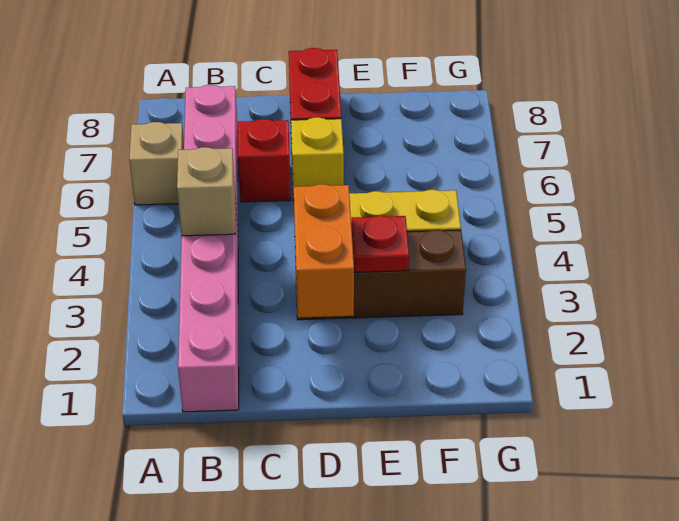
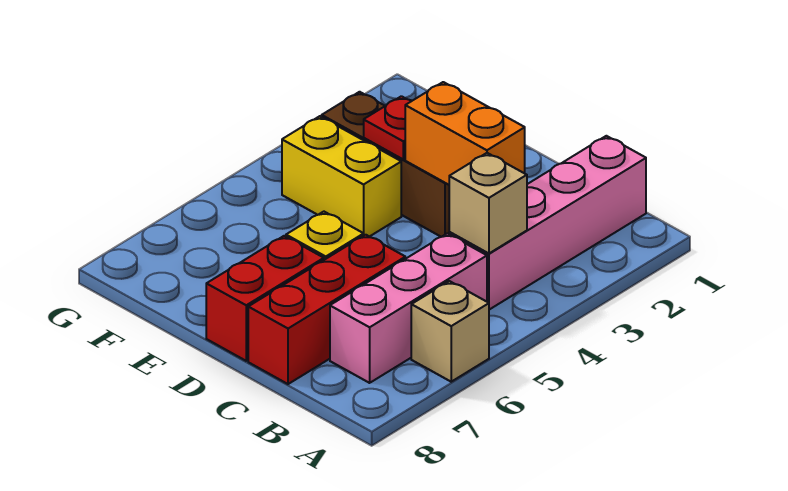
red brick C6 level 1 -> red brick C6:C8 level 1
orange brick D2:D3 level 2 -> orange brick C3:D3 level 2

